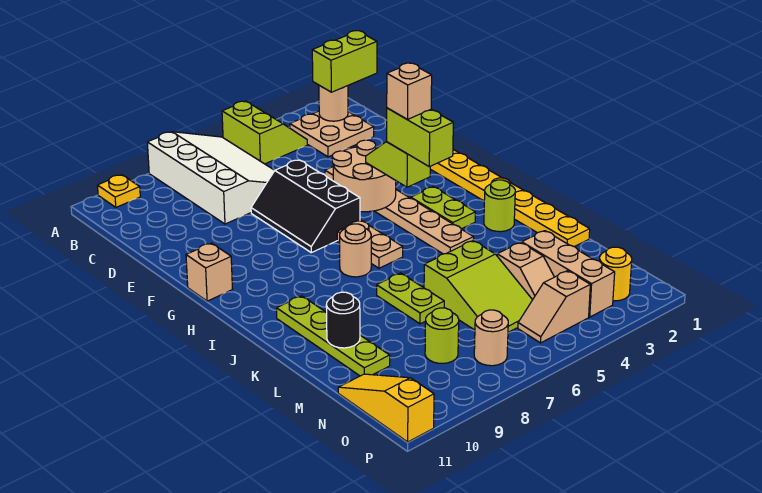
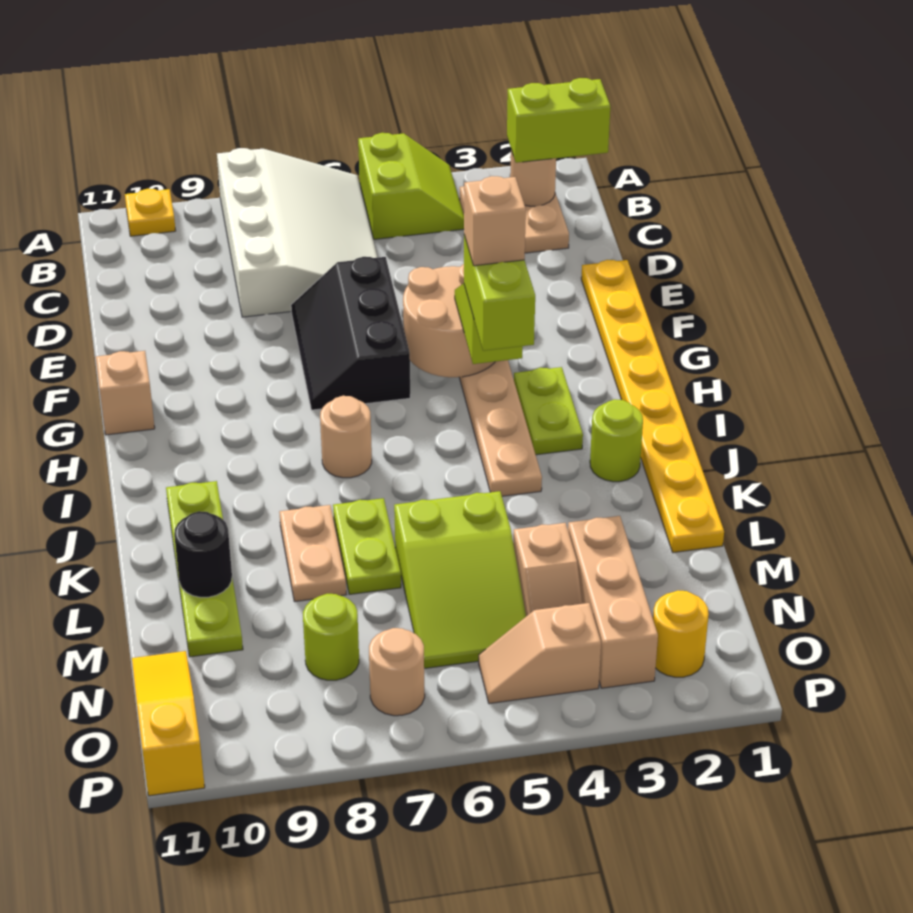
tan plate H6:I6 level 1 -> tan plate K8:L8 level 1

